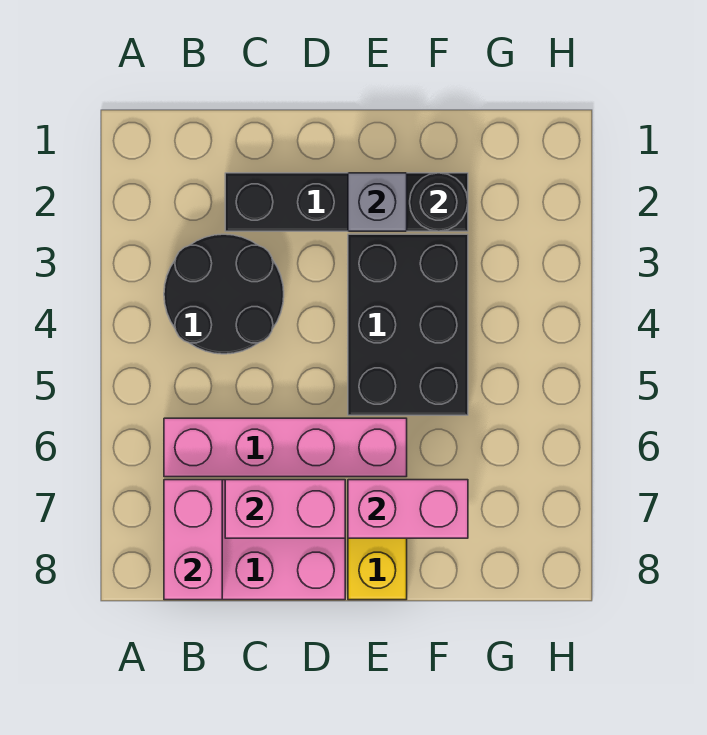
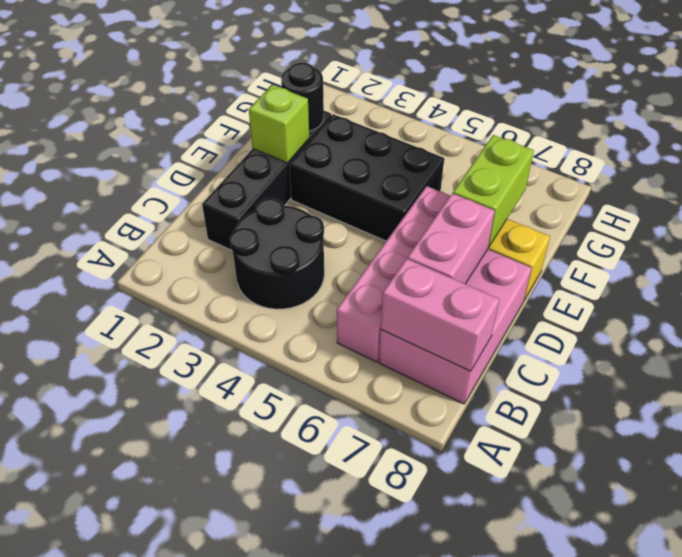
grey brick E2 level 2 -> lime brick E2 level 2
pink brick E7:F7 level 2 -> lime brick E7:F7 level 2

